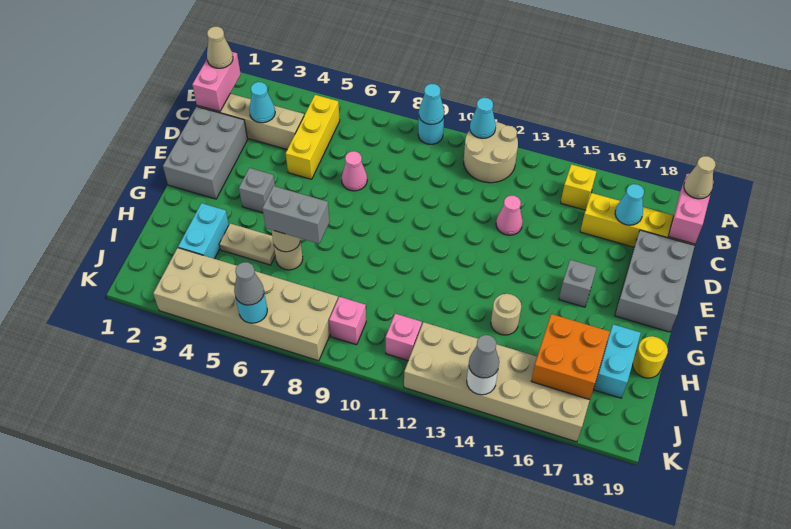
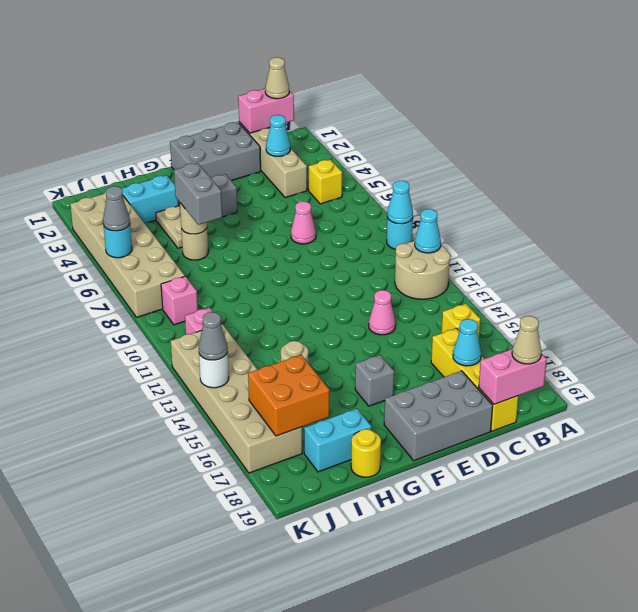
yellow brick B5:D5 level 1 -> yellow brick B5 level 1

